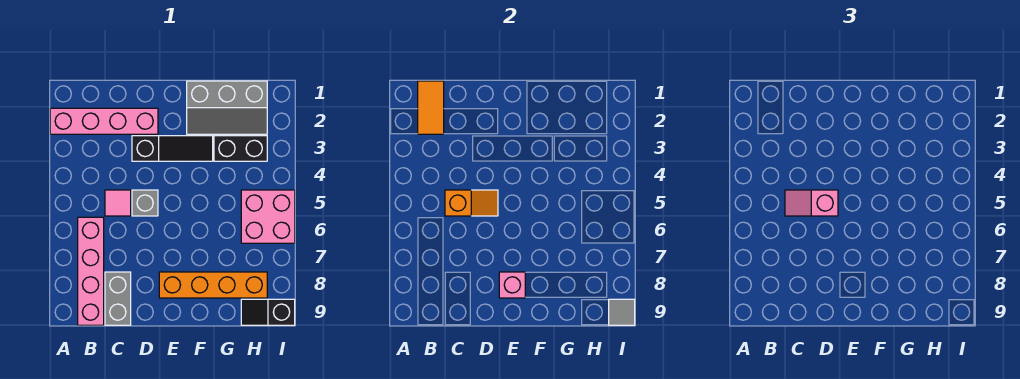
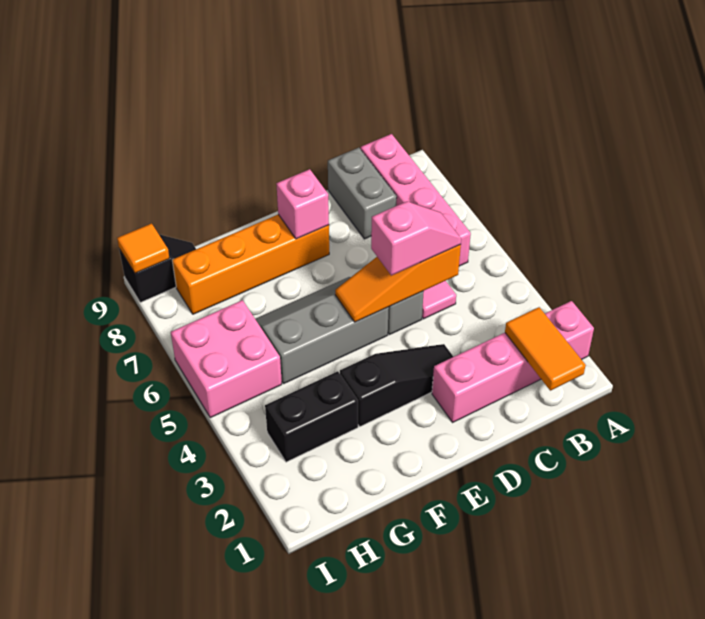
orange slope C5:D5 level 2 top C -> orange slope C5:E5 level 2 top C
black slope D3:F3 level 1 top D -> black slope D3:F3 level 1 top F
grey slope F1:H2 level 1 top 1 -> grey slope E5:G6 level 1 top 5
grey tile I9 level 2 -> orange tile I9 level 2

